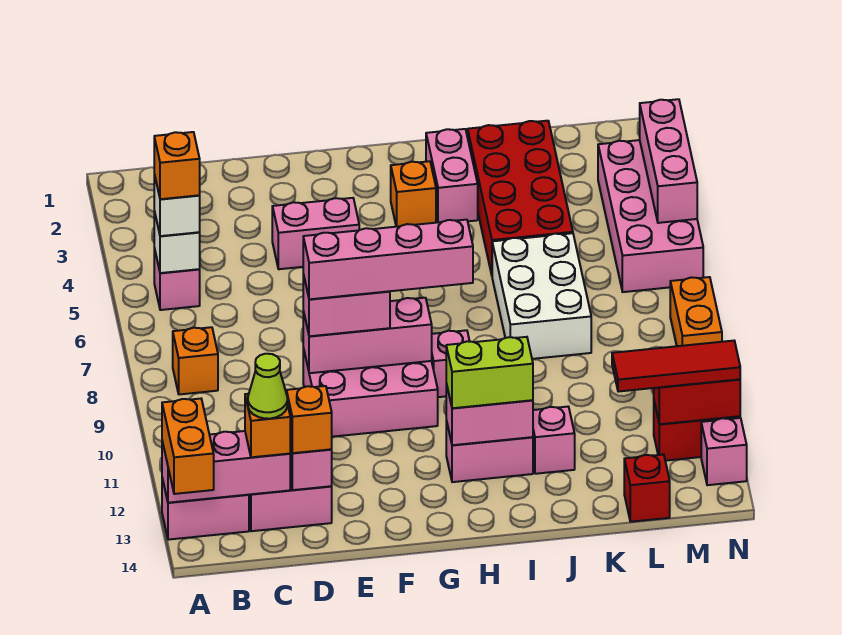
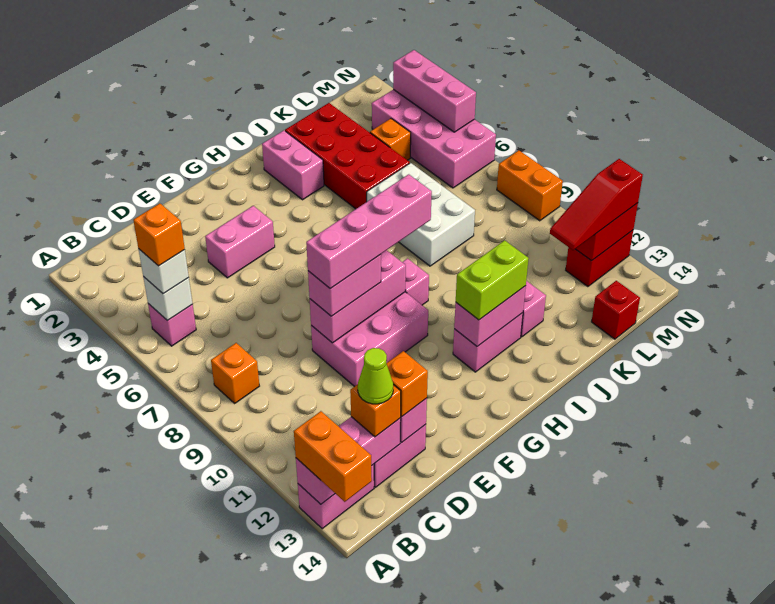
orange brick H3 level 1 -> orange brick L4 level 1
red tile L12:N12 level 3 -> red slope L12:N12 level 3 top N
pink brick N13 level 1 -> none

